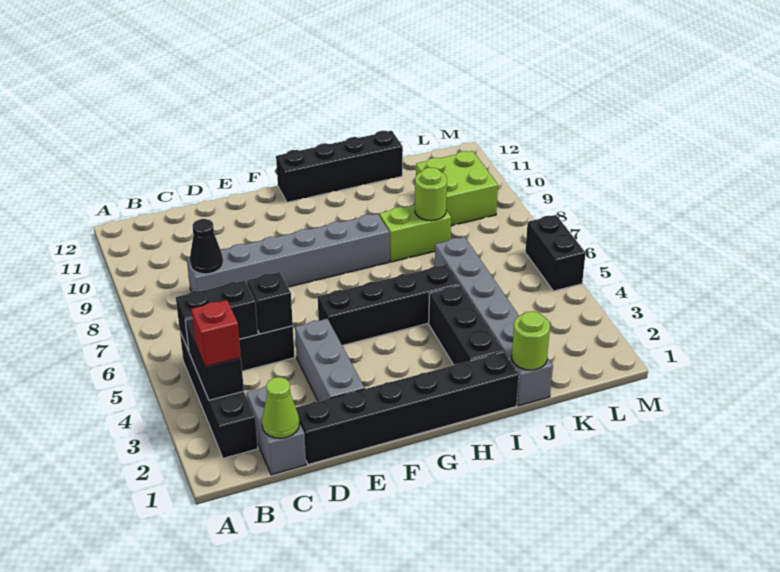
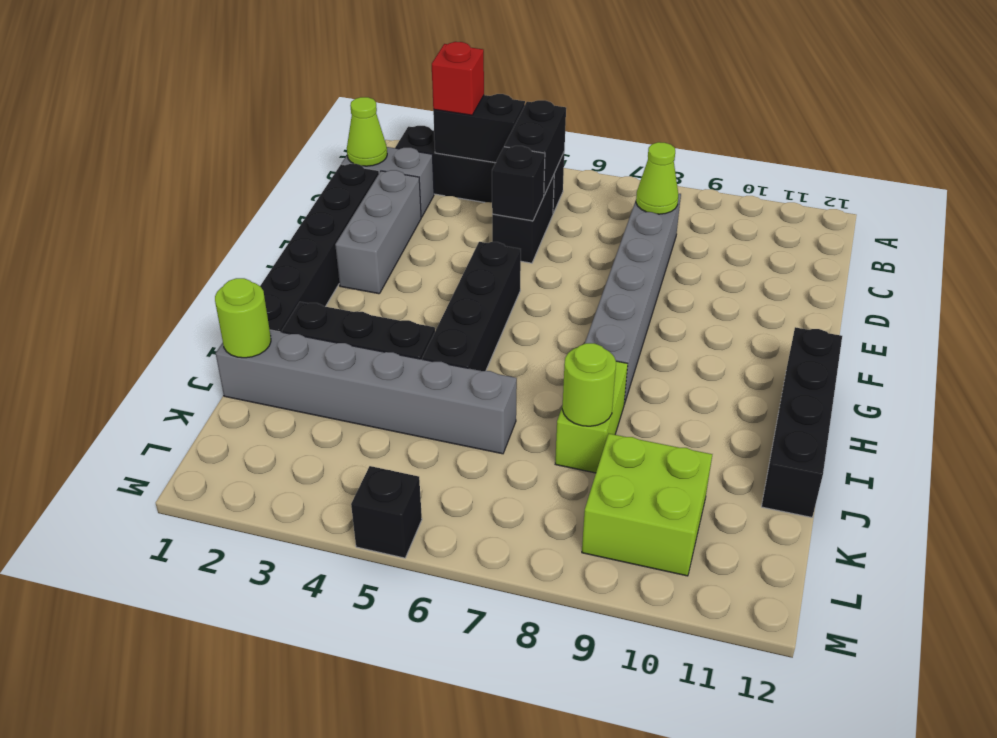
black cone C8 level 2 -> lime cone C8 level 2
grey brick E2:E4 level 1 -> grey brick D2:F2 level 1
black brick M5:M6 level 1 -> black brick M5 level 1

